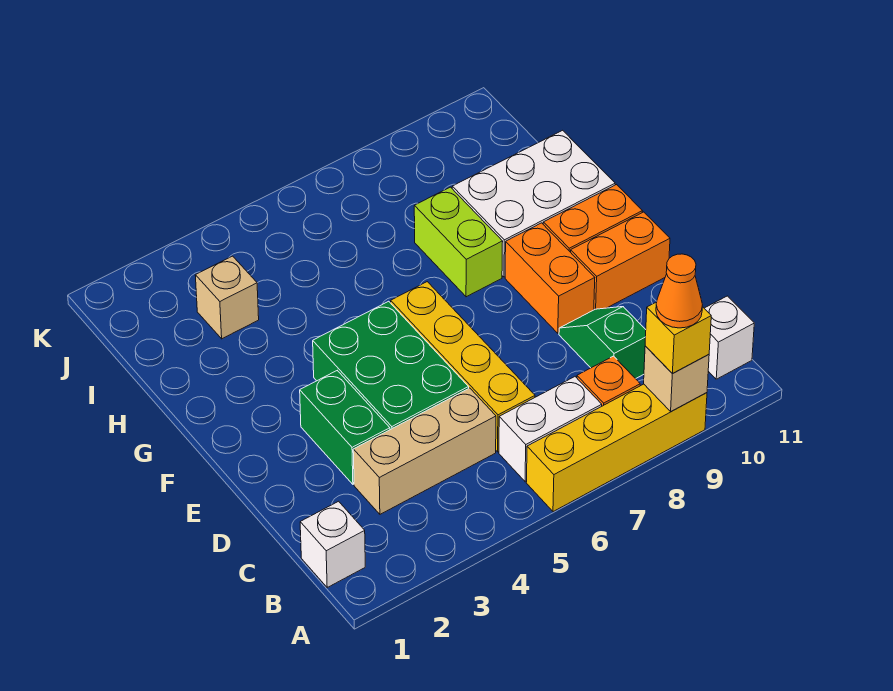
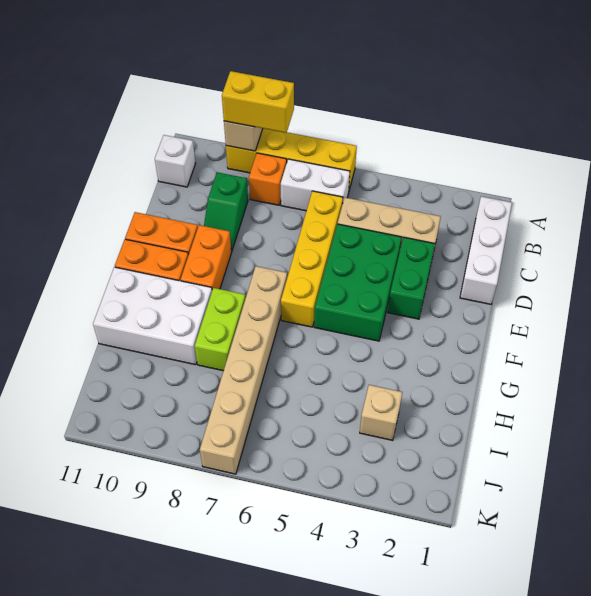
yellow brick A9 level 3 -> yellow brick A8:A9 level 3
orange cone A9 level 4 -> none
white brick B1 level 1 -> white brick B1:D1 level 1
none -> tan brick F7:K7 level 1

